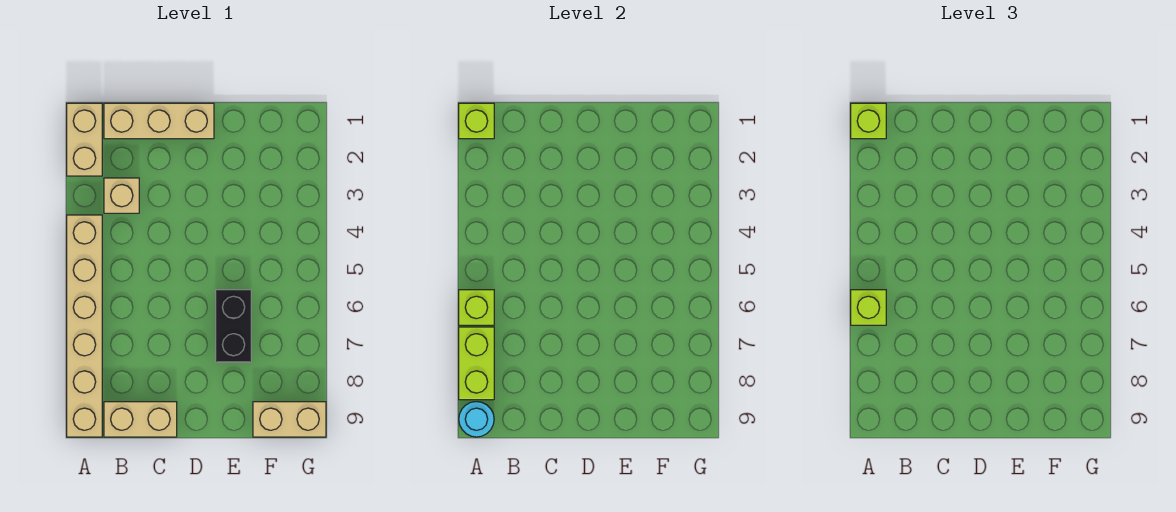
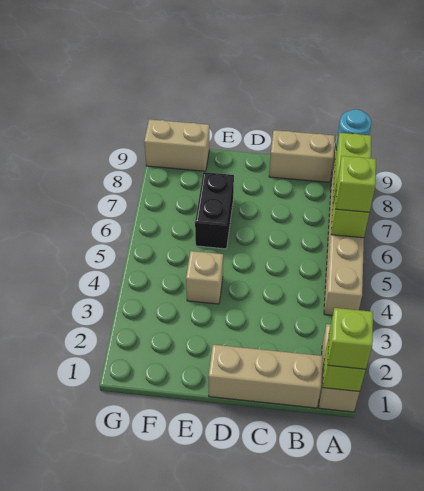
tan brick B3 level 1 -> tan brick E4 level 1

